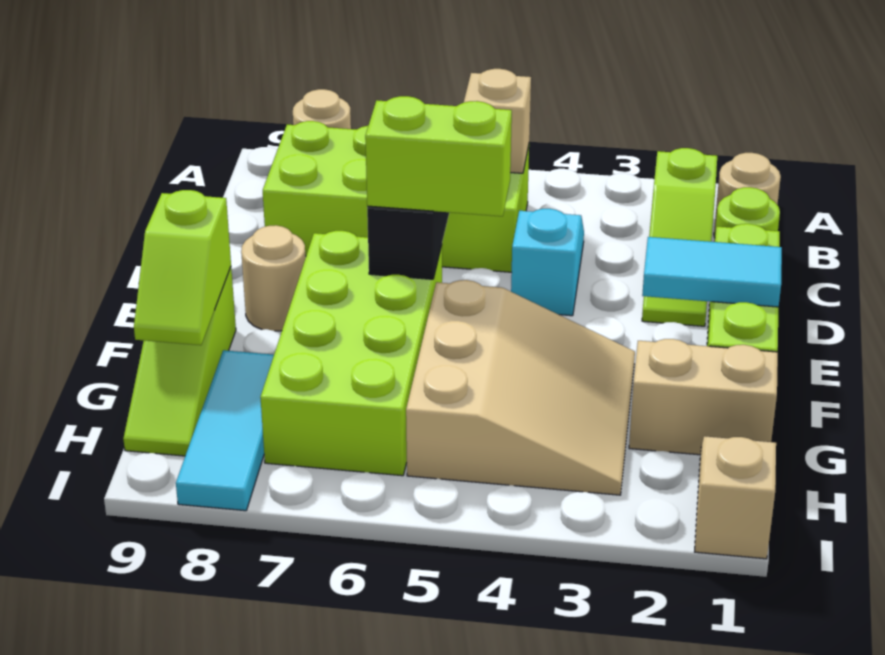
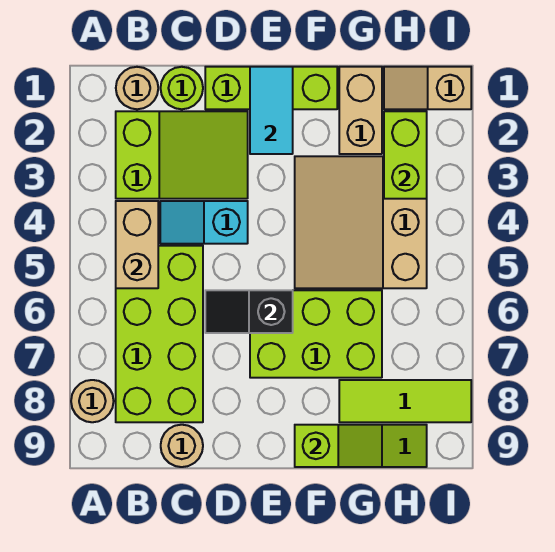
lime slope B2:D2 level 1 top B -> lime slope B2:D3 level 1 top B
tan brick B5 level 2 -> tan brick B4:B5 level 2
lime brick E5:E6 level 3 -> lime brick H2:H3 level 2
lime brick E6:H7 level 1 -> lime brick E6:G7 level 1
tan round brick E8 level 1 -> tan round brick C9 level 1
tan slope F3:H5 level 1 top 5 -> tan slope F3:H5 level 1 top H
cyan tile G8:I8 level 1 -> lime tile G8:I8 level 1

